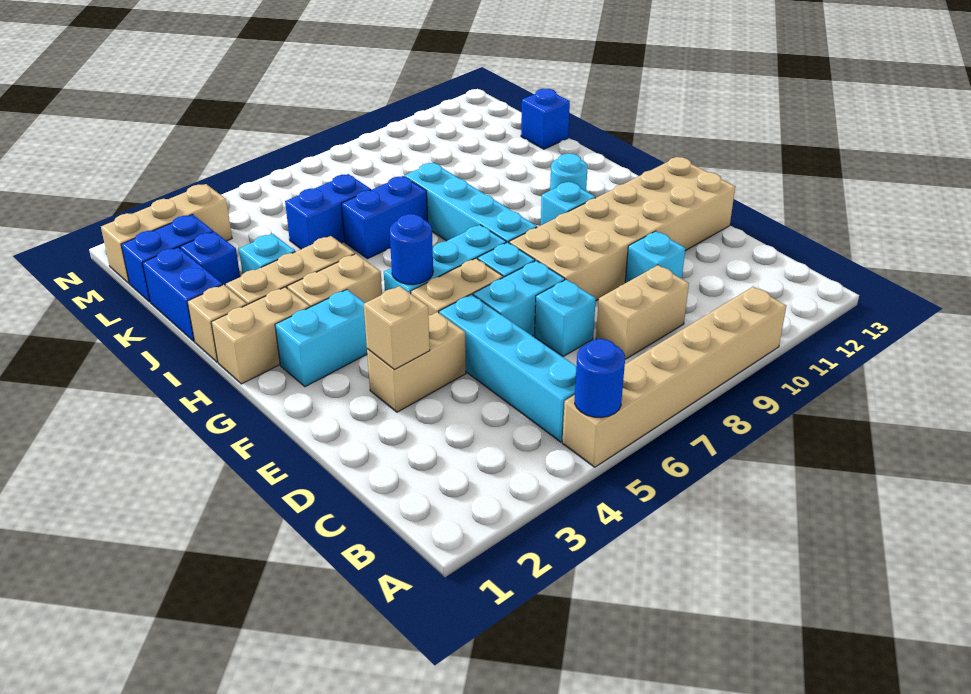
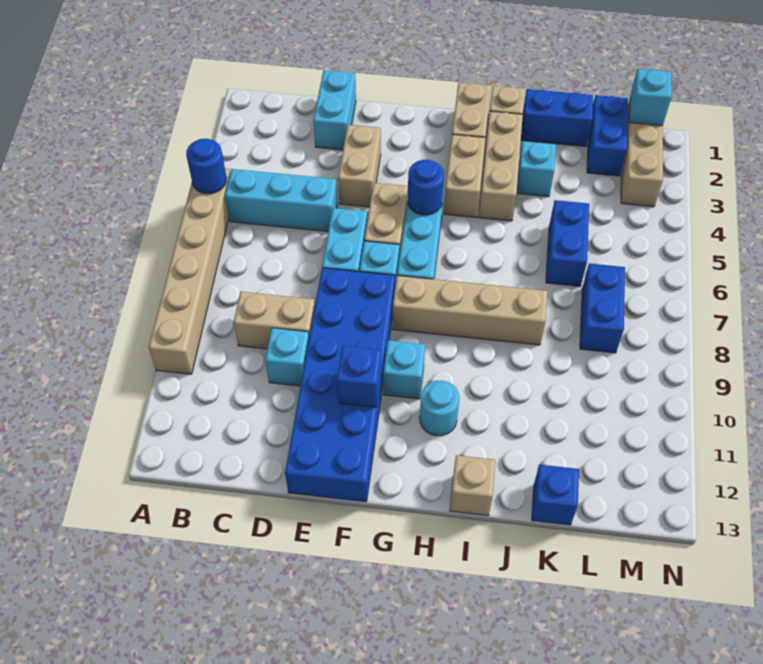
cyan brick B5:E5 level 1 -> cyan brick B5:D5 level 1
tan brick C8:C9 level 1 -> tan brick C9:D9 level 1
cyan brick D7 level 1 -> cyan brick M1 level 2
tan brick E3 level 2 -> tan brick I13 level 1
tan brick E8:F13 level 1 -> blue brick E8:F13 level 1
cyan brick G2:G3 level 1 -> cyan brick D1:D2 level 1
cyan brick G8:J8 level 1 -> tan brick G8:J8 level 1
blue brick J6:J7 level 1 -> blue brick L7:L8 level 1
blue brick K2 level 1 -> blue brick F11 level 2

